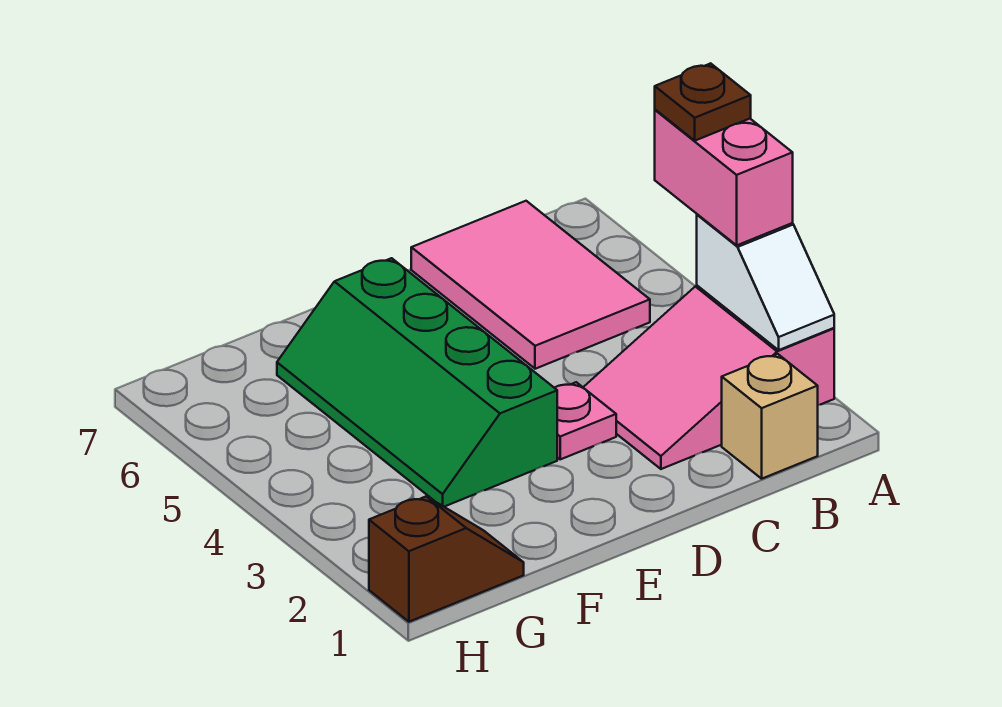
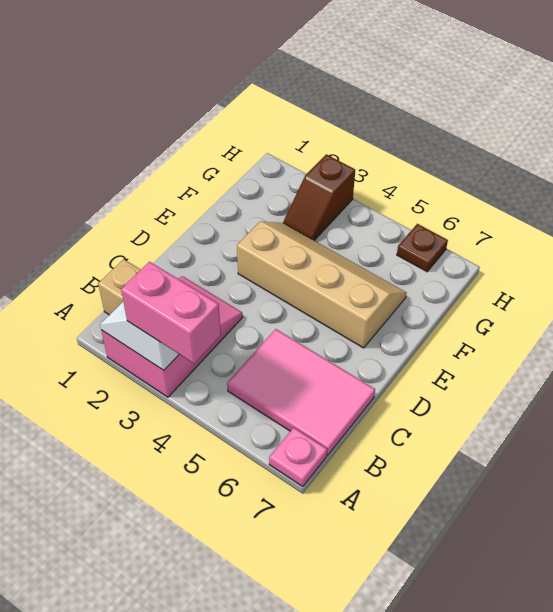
brown plate A4 level 4 -> brown plate H6 level 1
pink plate D3 level 1 -> pink plate A7 level 1
green slope E3:F6 level 1 top E -> tan slope E3:F6 level 1 top E
brown slope G1:H1 level 1 top H -> brown slope G3:H3 level 1 top H

